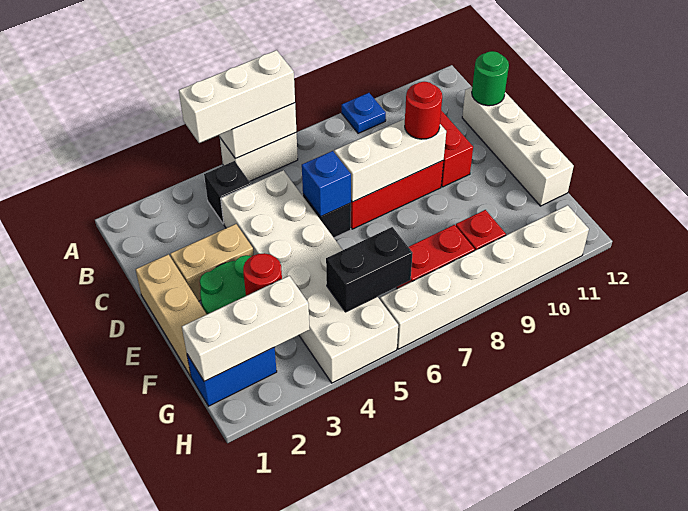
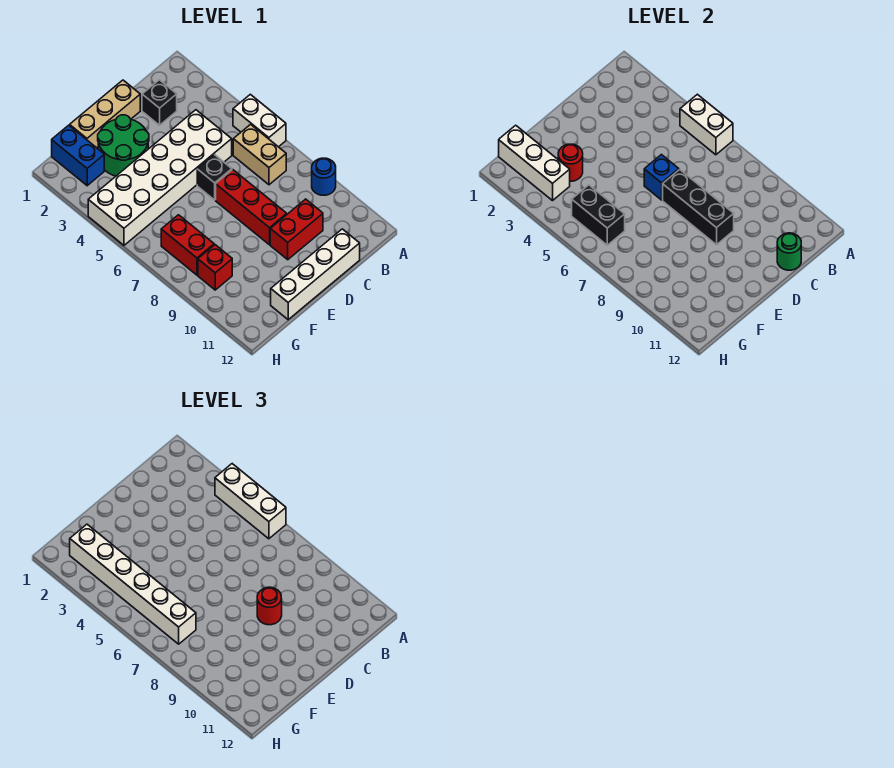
blue plate A9 level 1 -> blue round brick A9 level 1
black brick B4 level 1 -> black brick C2 level 1
tan brick D2:D3 level 1 -> tan brick B6:B7 level 1
white brick D7:D9 level 2 -> black brick D7:D9 level 2
white brick H6:H11 level 1 -> white brick G2:G7 level 3

